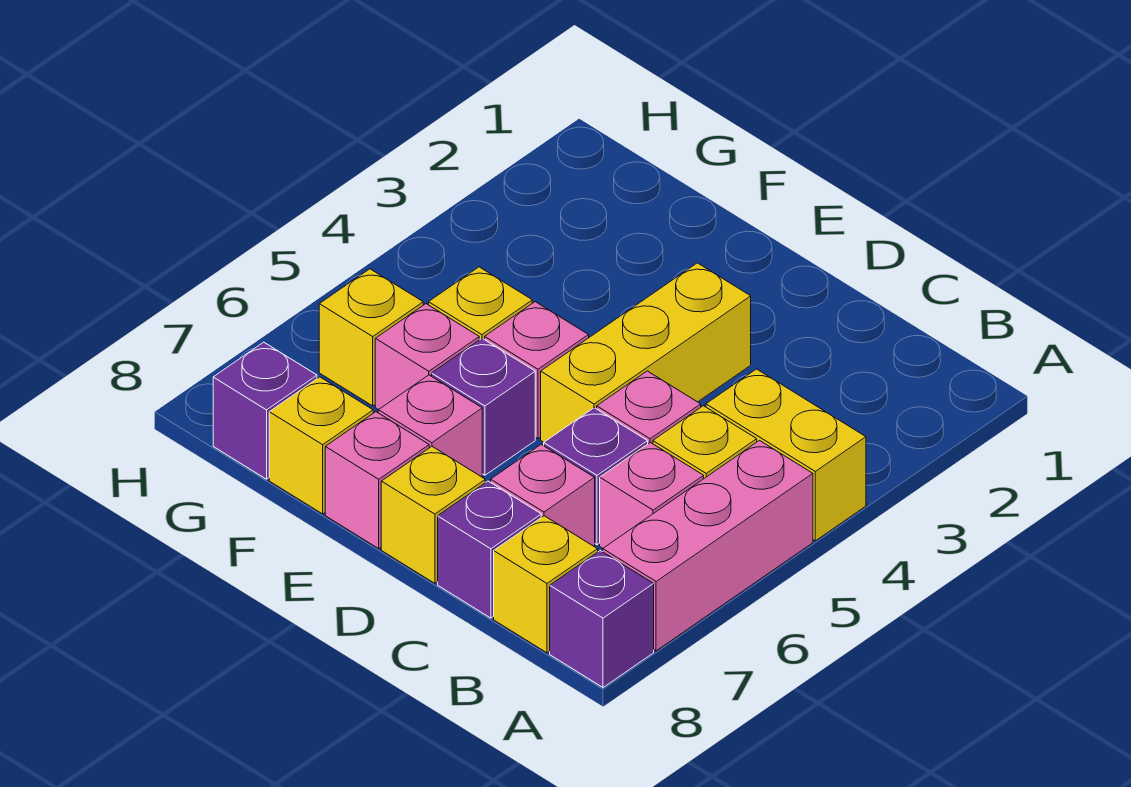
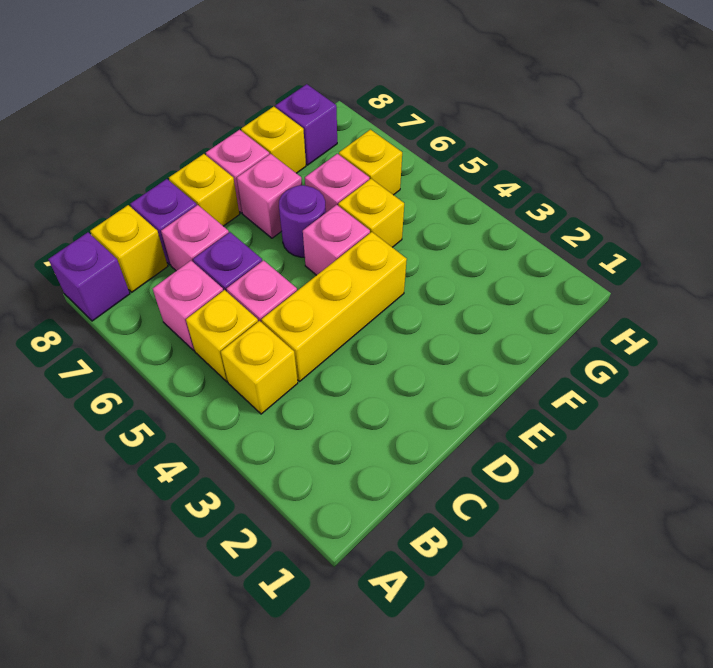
yellow brick A4:B4 level 1 -> yellow brick B4 level 1
pink brick A5:A7 level 1 -> none
yellow brick D3:D5 level 1 -> yellow brick C4:E4 level 1
purple brick E6 level 1 -> purple round brick E6 level 1

